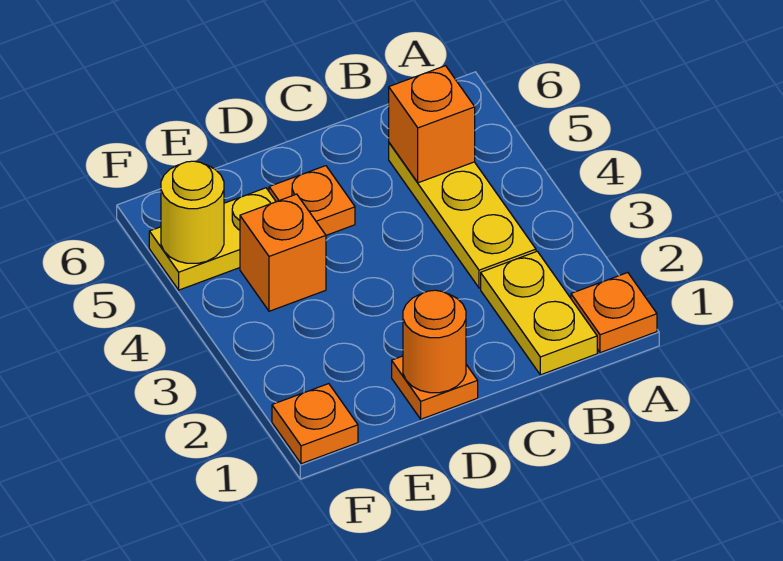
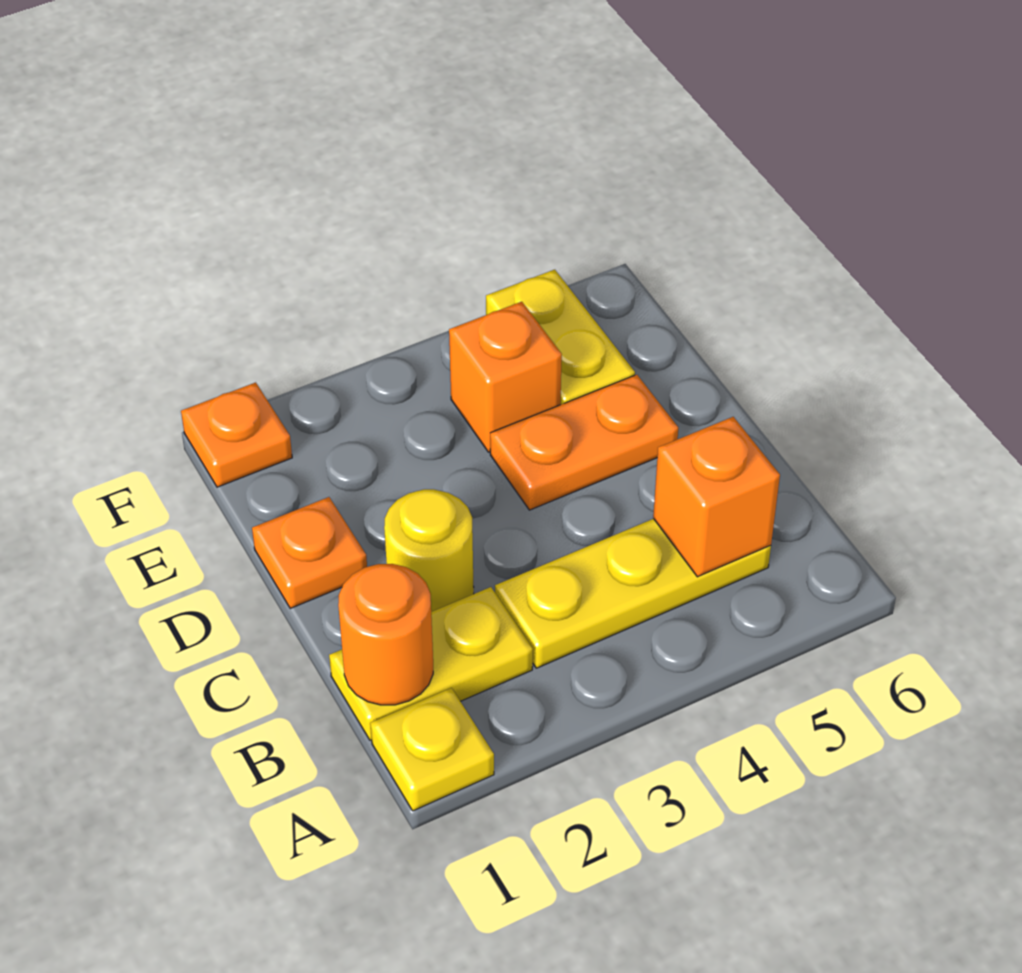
orange plate A1 level 1 -> yellow plate A1 level 1
orange round brick D1 level 2 -> orange round brick B1 level 2
orange plate D5 level 1 -> orange plate D4:D5 level 1
yellow round brick F5 level 2 -> yellow round brick C2 level 1

